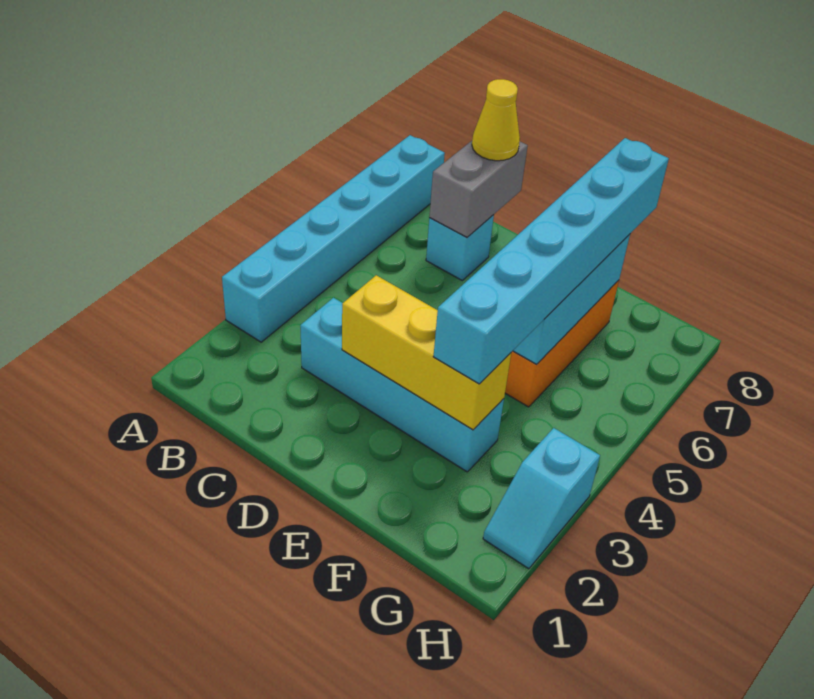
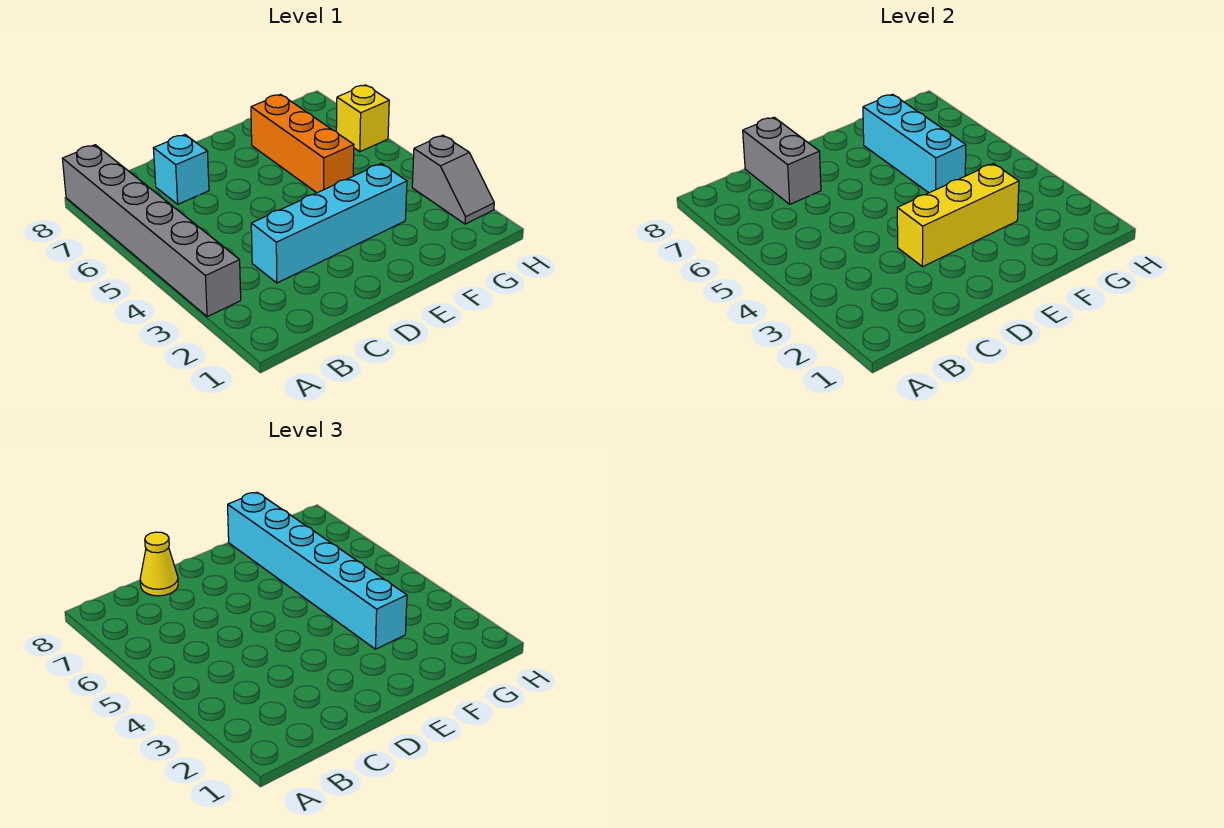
cyan brick A3:A8 level 1 -> grey brick A3:A8 level 1
cyan slope H2:H3 level 1 top 3 -> grey slope H2:H3 level 1 top 3
none -> yellow brick H6 level 1

